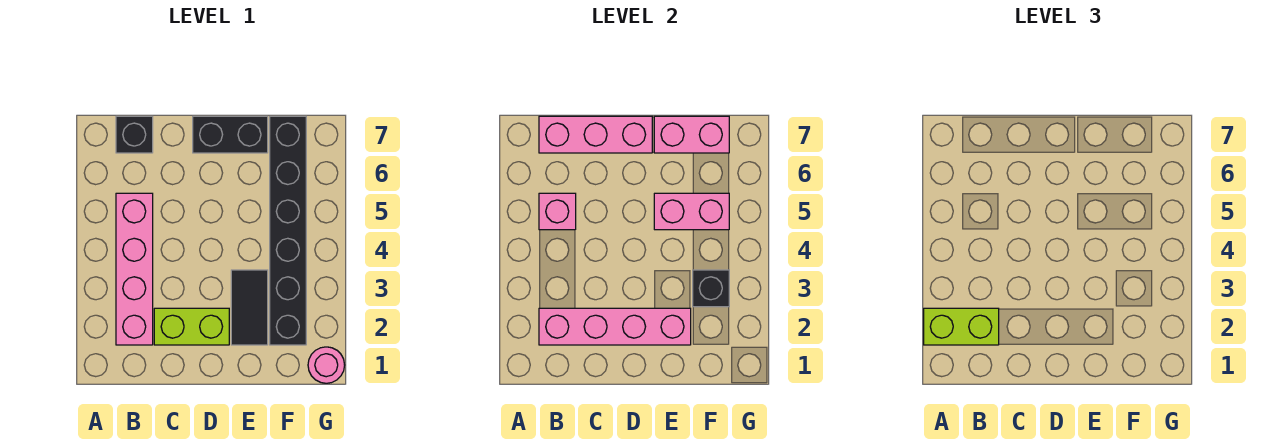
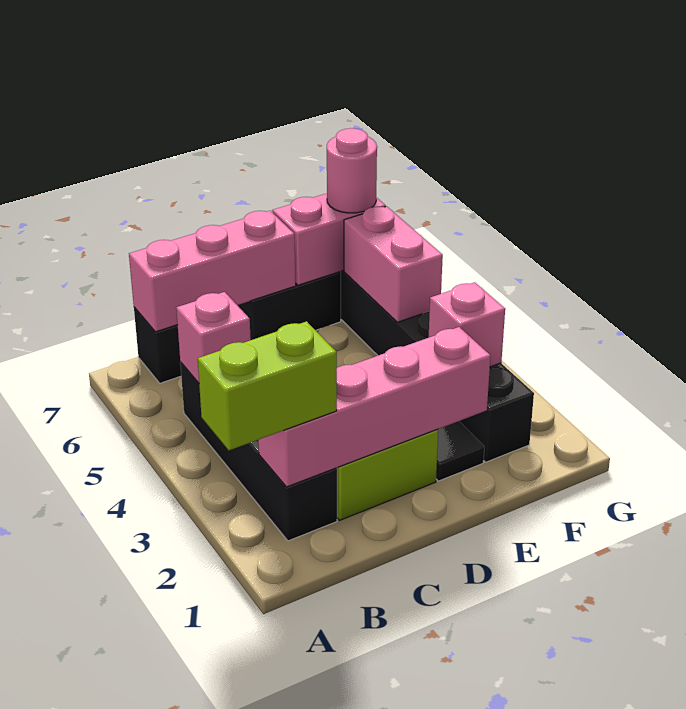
pink brick B2:B5 level 1 -> black brick B2:B5 level 1
pink brick E5:F5 level 2 -> pink brick F5:F6 level 2
black brick F3 level 2 -> pink brick F3 level 2
pink round brick G1 level 1 -> pink round brick F7 level 3

